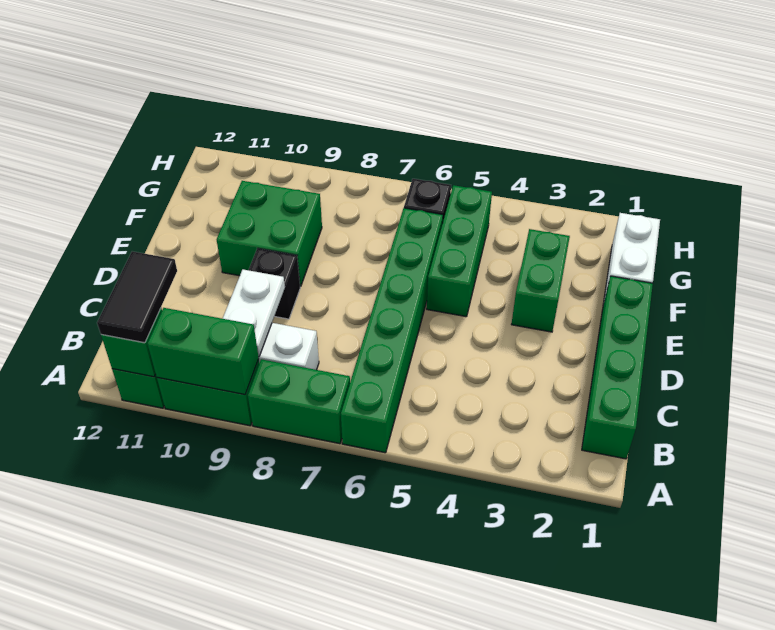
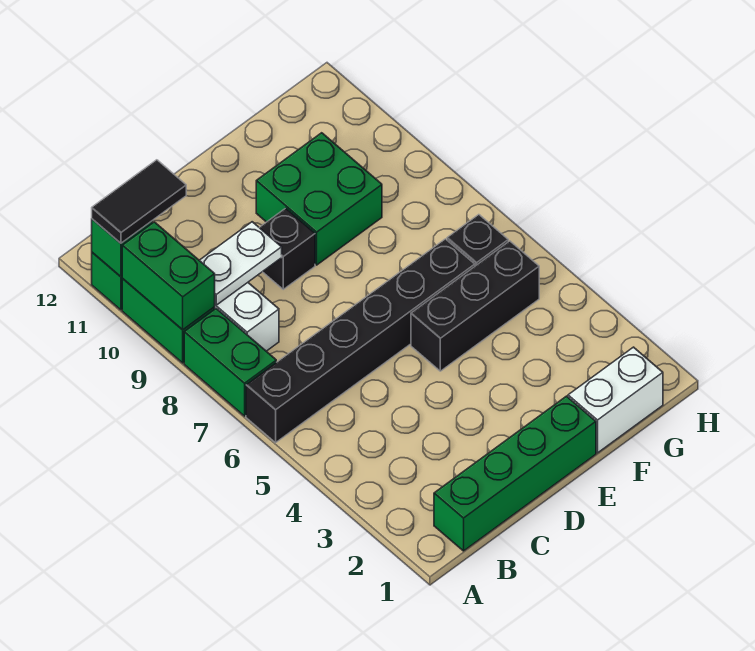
green brick A6:F6 level 1 -> black brick A6:F6 level 1
green brick E3:F3 level 1 -> none
green brick E5:G5 level 1 -> black brick E5:G5 level 1

